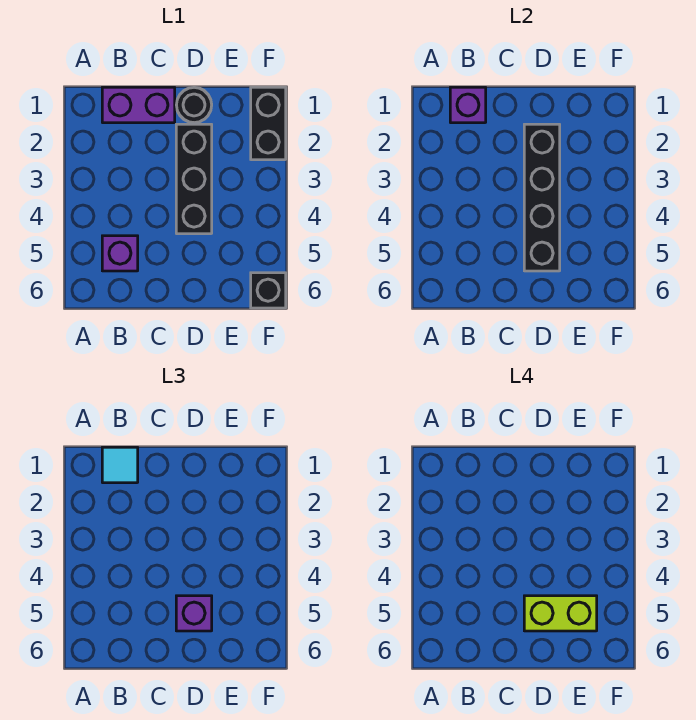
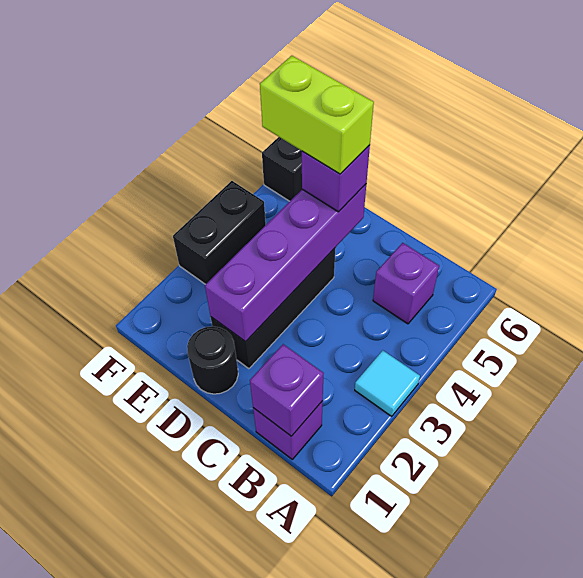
purple brick B1:C1 level 1 -> purple brick B1 level 1
cyan tile B1 level 3 -> cyan tile A3 level 1
black brick D2:D5 level 2 -> purple brick D2:D5 level 2
black brick F1:F2 level 1 -> black brick F3:F4 level 1

